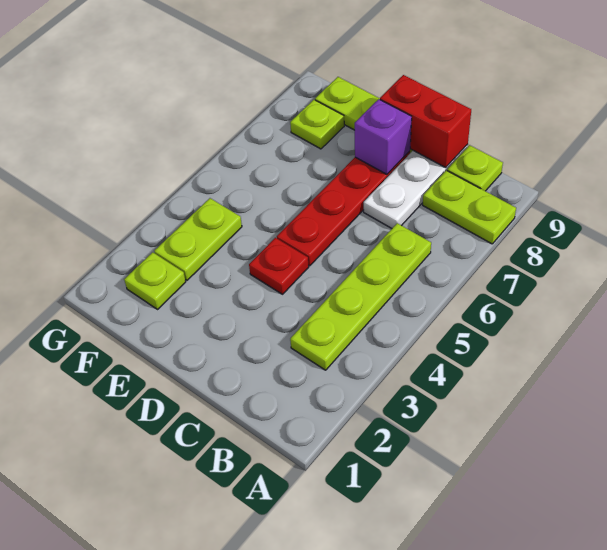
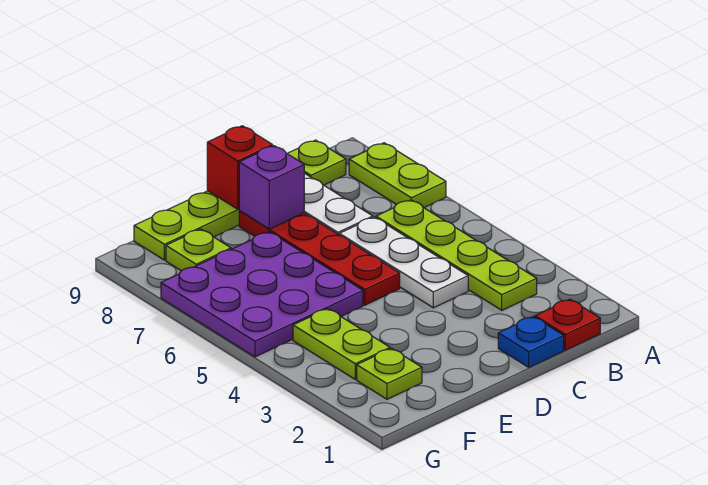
lime plate A8:B8 level 1 -> lime plate A7:A8 level 1
none -> blue plate C1 level 1
none -> white plate C4:C6 level 1
red brick C9:D9 level 2 -> red brick D9 level 2
red plate D4 level 1 -> red plate B1 level 1
none -> purple plate E5:G7 level 1

